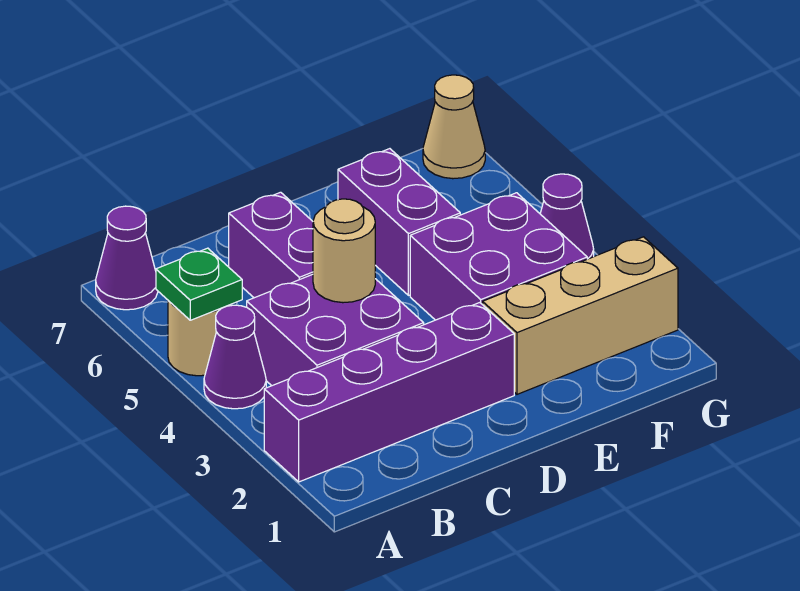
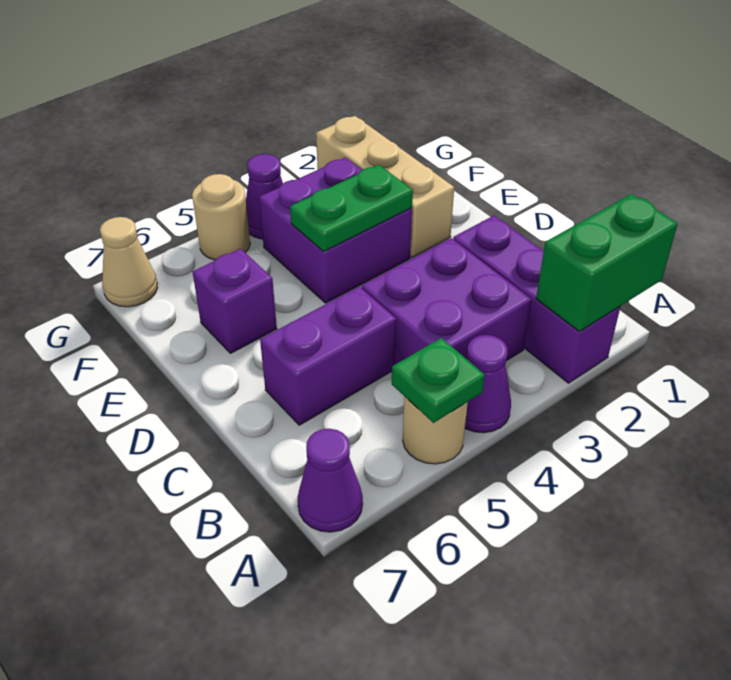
none -> green brick A1:A2 level 2
purple brick A2:D2 level 1 -> purple brick A2:C2 level 1
tan round brick C4 level 2 -> tan round brick G5 level 1
none -> green plate E3:E4 level 2
purple brick E5:E6 level 1 -> purple brick E6 level 1

